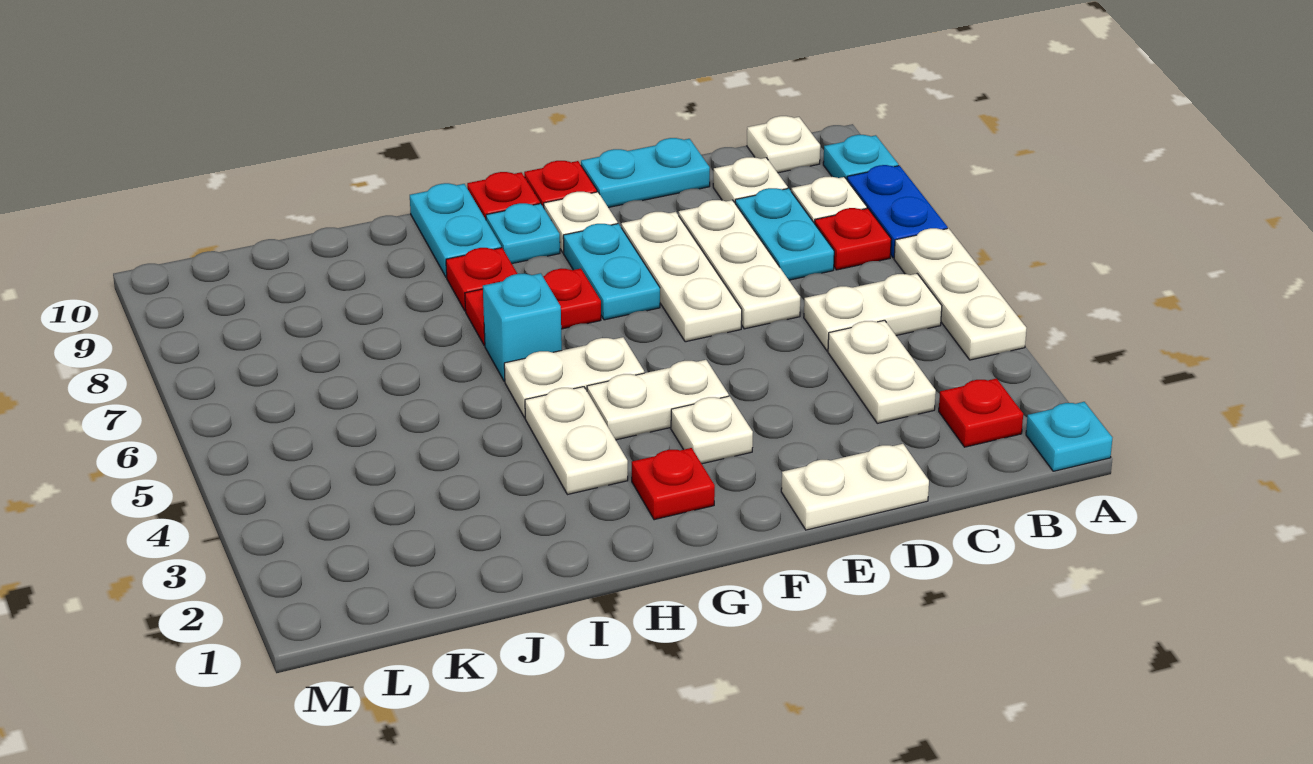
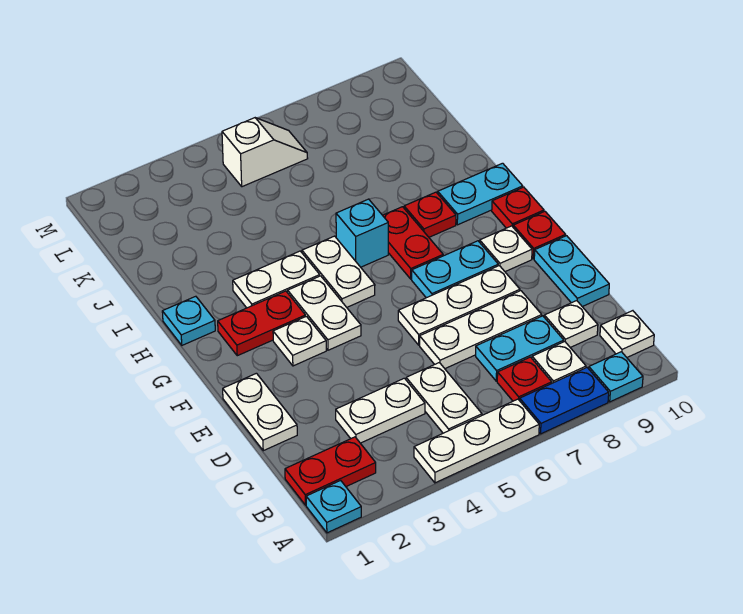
red plate B2 level 1 -> red plate B1:B2 level 1
red plate G2 level 1 -> red plate G2:G3 level 1
cyan plate G9 level 1 -> cyan plate H1 level 1
none -> white slope L5:L6 level 1 top 5

